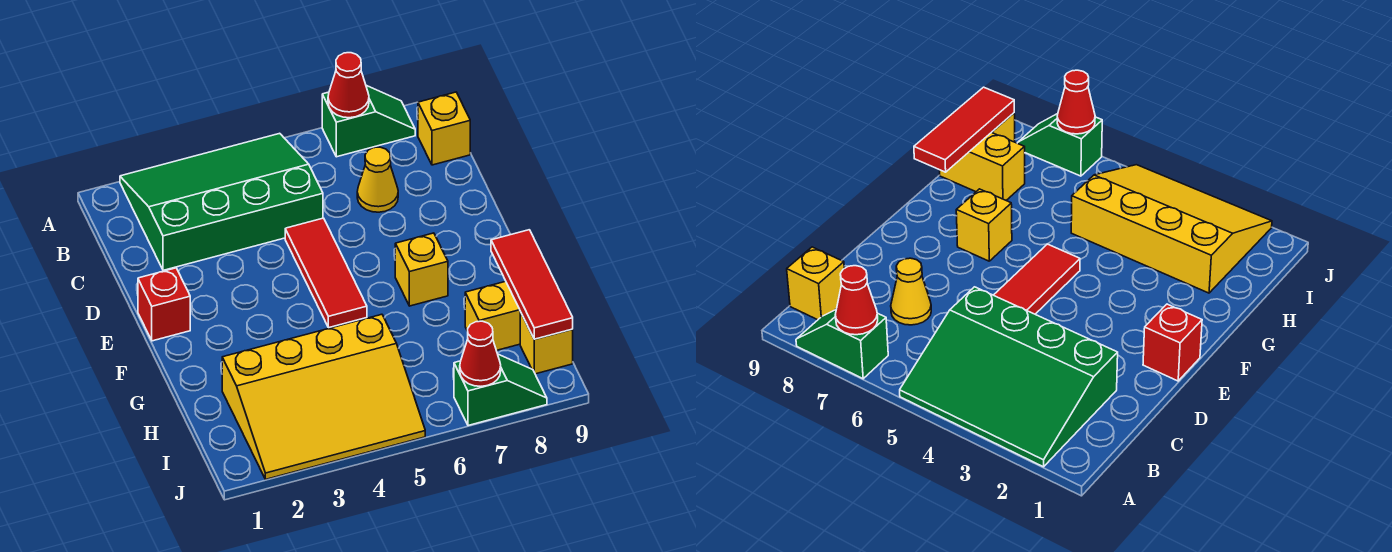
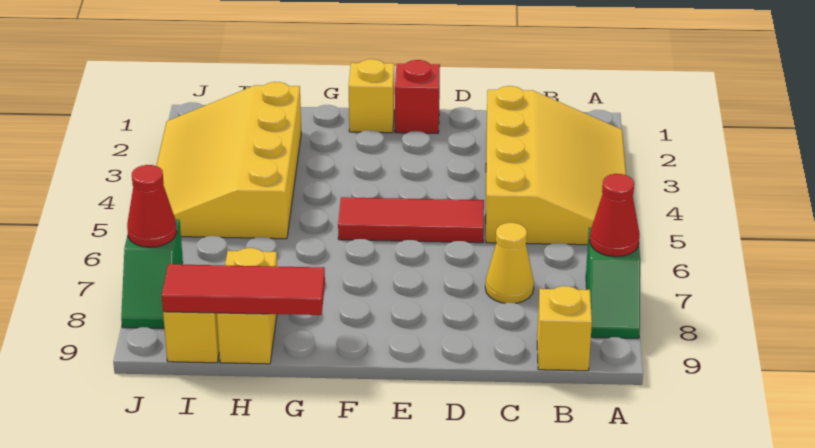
green slope A2:C5 level 1 top C -> yellow slope A2:C5 level 1 top C
yellow brick F7 level 1 -> yellow brick F1 level 1

